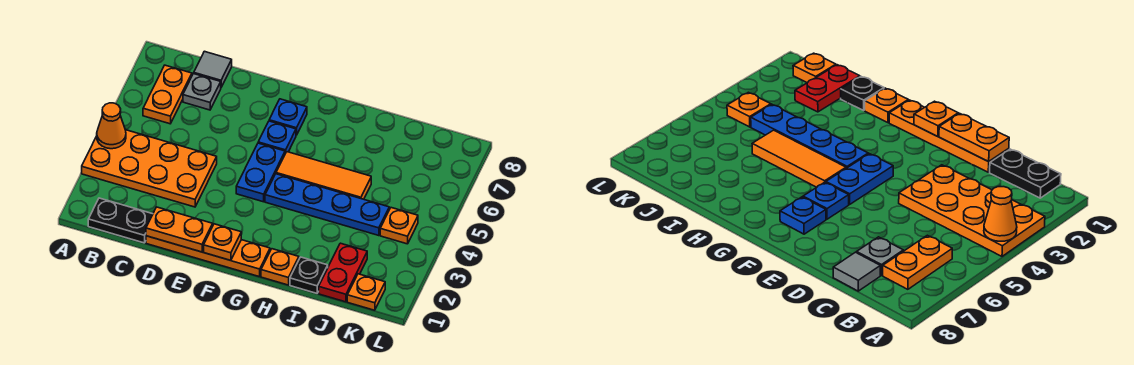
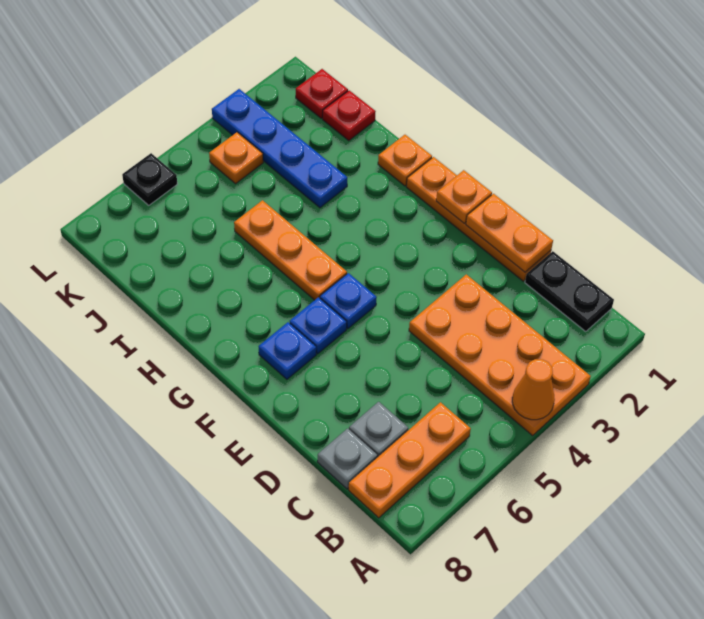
orange plate B6:B7 level 1 -> orange plate B6:B8 level 1
grey tile C8 level 1 -> grey plate C8 level 1
blue plate F4:F5 level 1 -> blue plate F5 level 1
blue plate G4:J4 level 1 -> blue plate I3:L3 level 1
orange tile G5:I5 level 1 -> orange plate G5:I5 level 1
black plate I1 level 1 -> black plate L6 level 1
red plate J1:J2 level 1 -> red plate J1 level 1
orange plate K1 level 1 -> red plate K1 level 1

